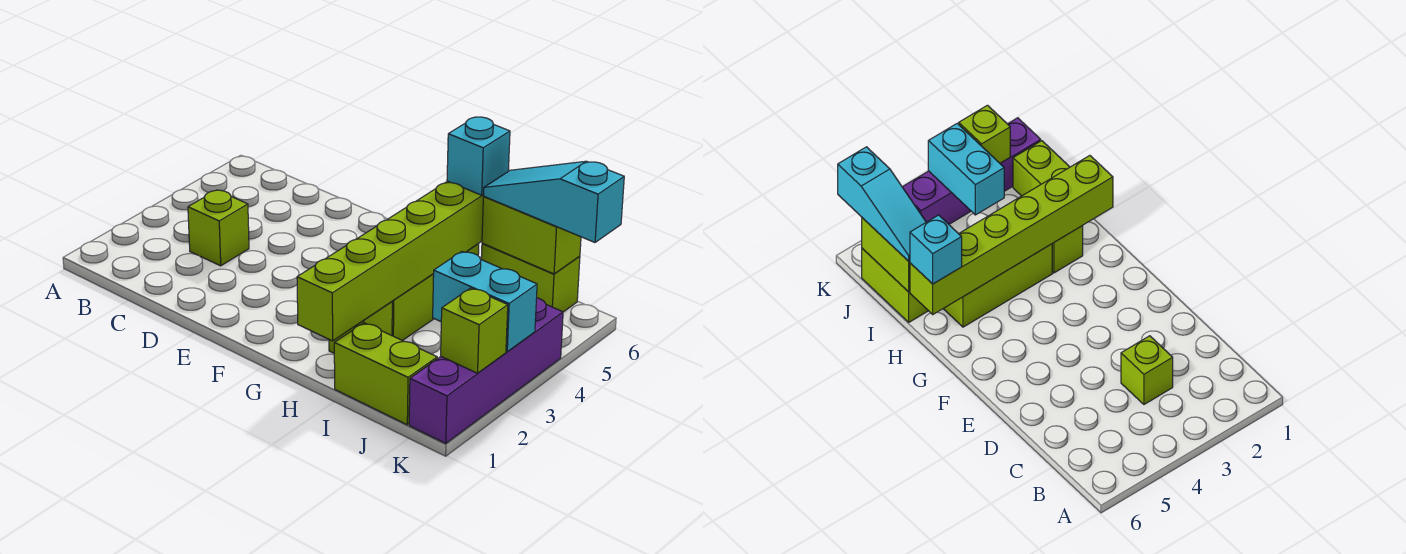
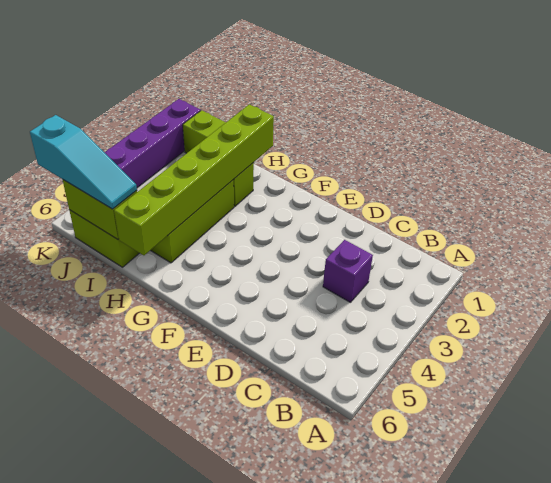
lime brick C3 level 1 -> purple brick C3 level 1
cyan brick H6 level 3 -> none
cyan brick J3:K3 level 2 -> none
lime brick K2 level 2 -> none

